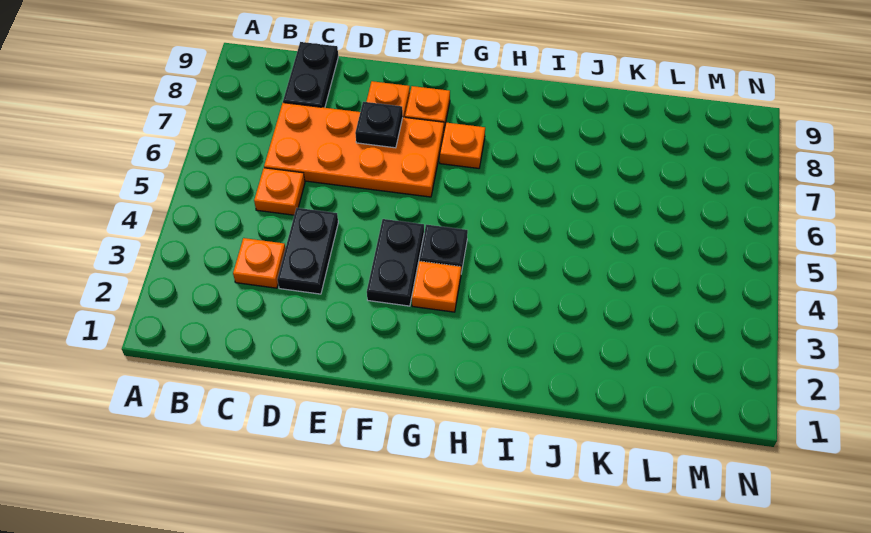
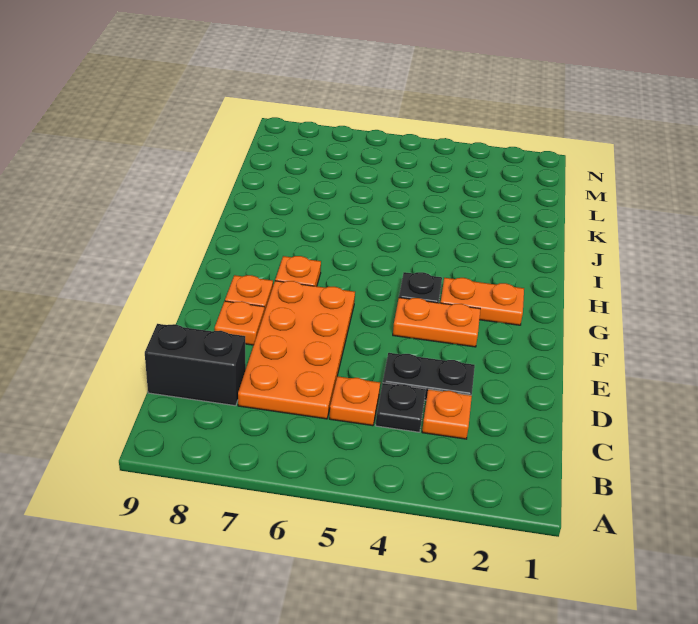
black plate C8:C9 level 1 -> black brick C8:C9 level 1
black plate E7 level 2 -> black plate C4 level 1
black plate F3:F4 level 1 -> orange plate F3:F4 level 1
orange plate G3 level 1 -> orange plate G2:G3 level 1

